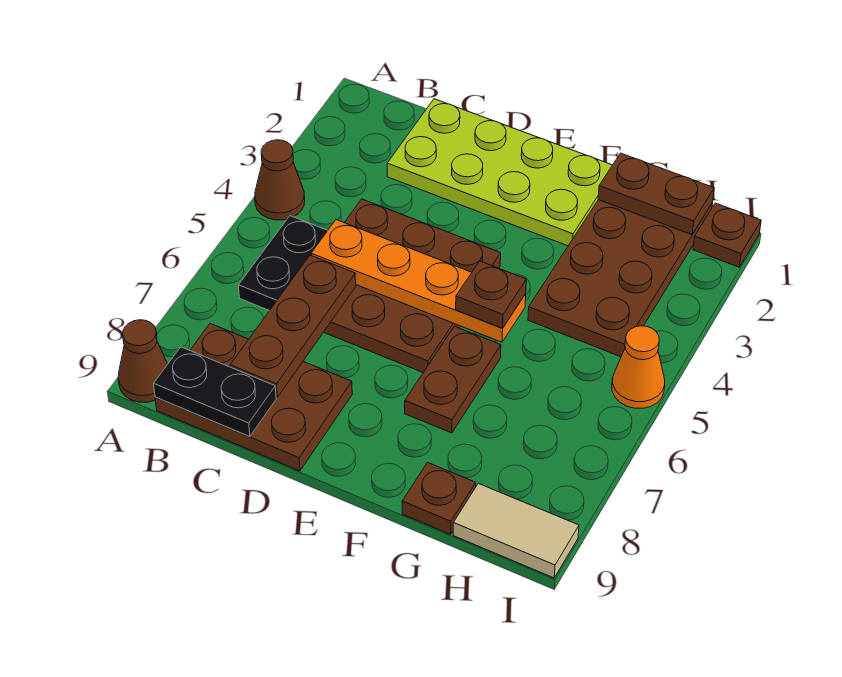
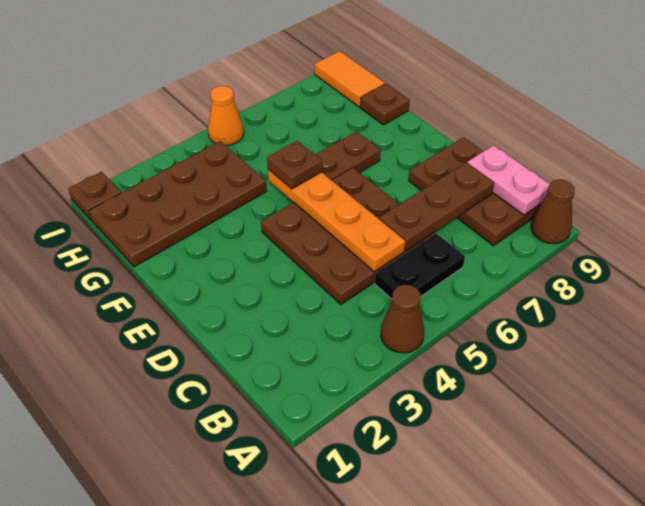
black plate B9:C9 level 2 -> pink plate B9:C9 level 2
lime plate C1:F2 level 1 -> none
brown plate G1:H1 level 2 -> none
tan tile H9:I9 level 1 -> orange tile H9:I9 level 1

